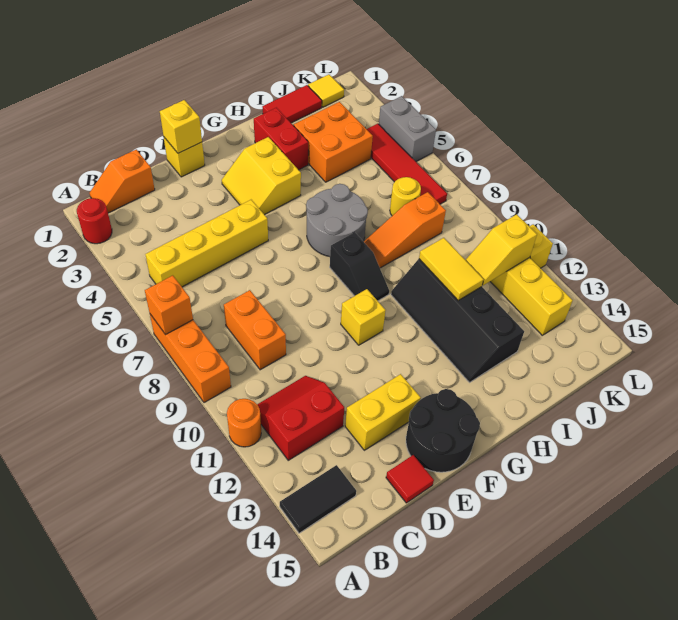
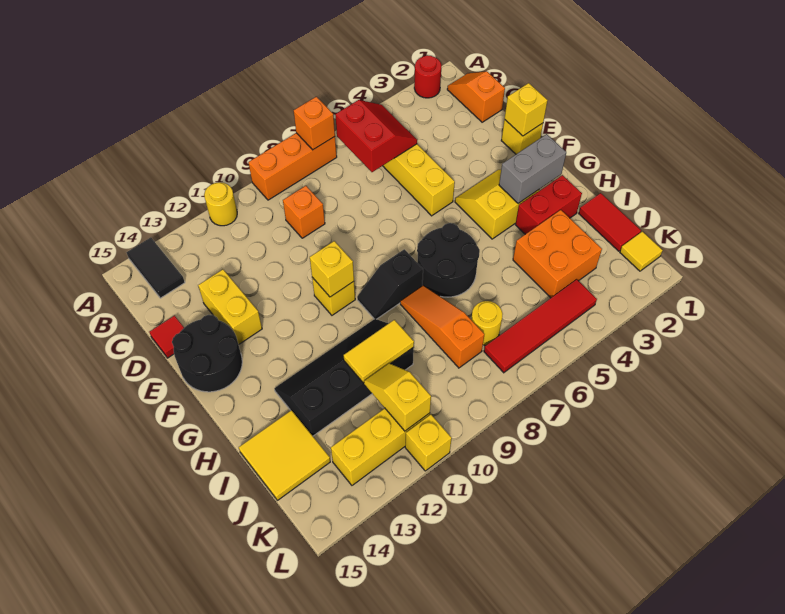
orange round brick A11 level 1 -> yellow round brick A11 level 1
red slope B11:C12 level 1 top 12 -> red slope B5:C6 level 2 top 6
orange brick C8:C9 level 1 -> orange brick C9 level 1
none -> yellow brick F10 level 2
grey round brick G6:H7 level 1 -> black round brick G6:H7 level 1
none -> yellow tile I14:J15 level 1
grey brick L4:L5 level 1 -> grey brick G2:G3 level 2

